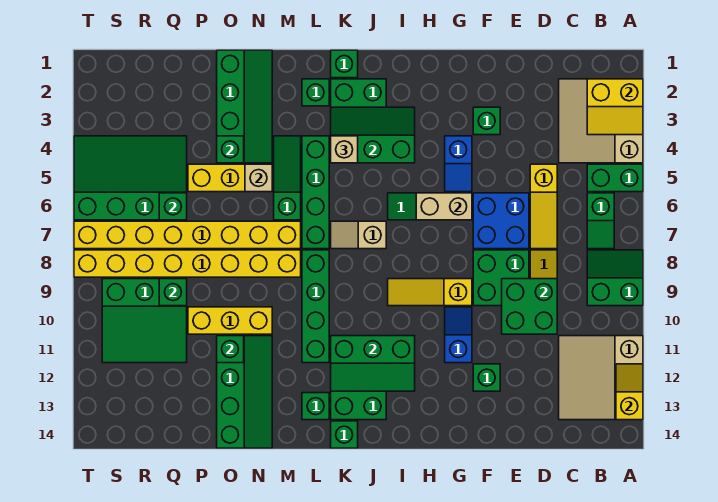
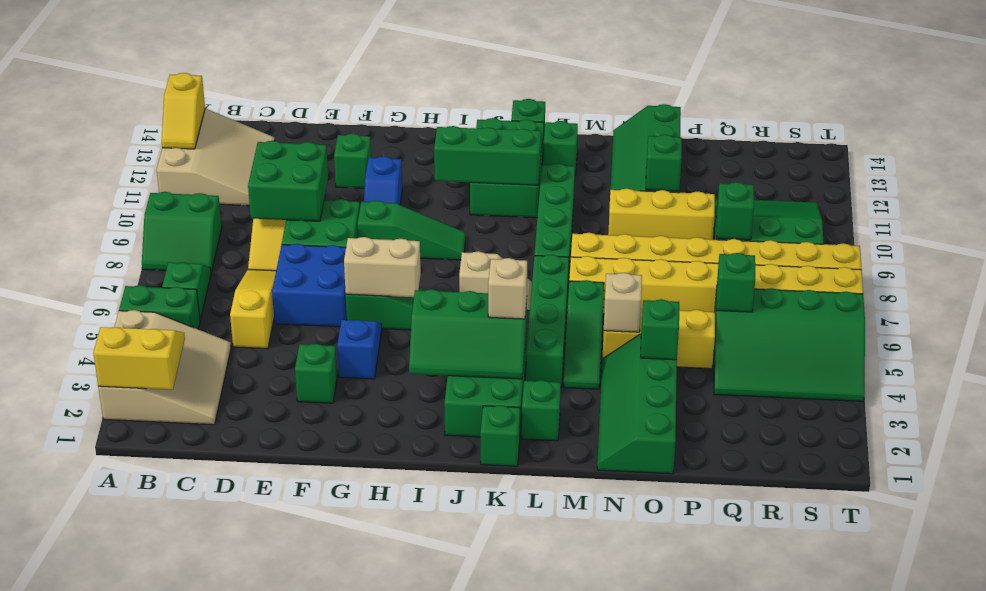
yellow slope G9:I9 level 1 top G -> green slope G9:I9 level 1 top G

